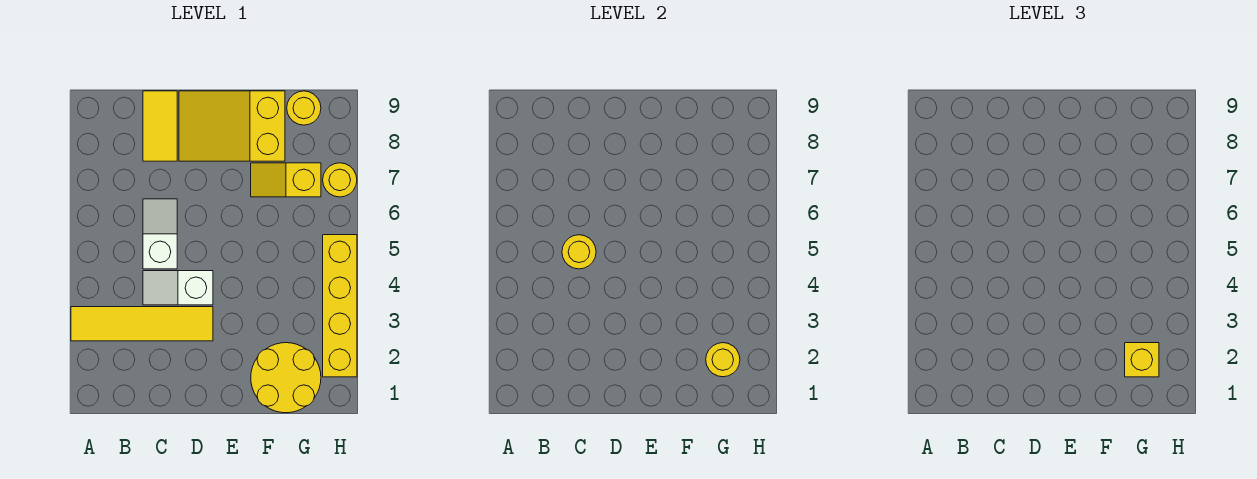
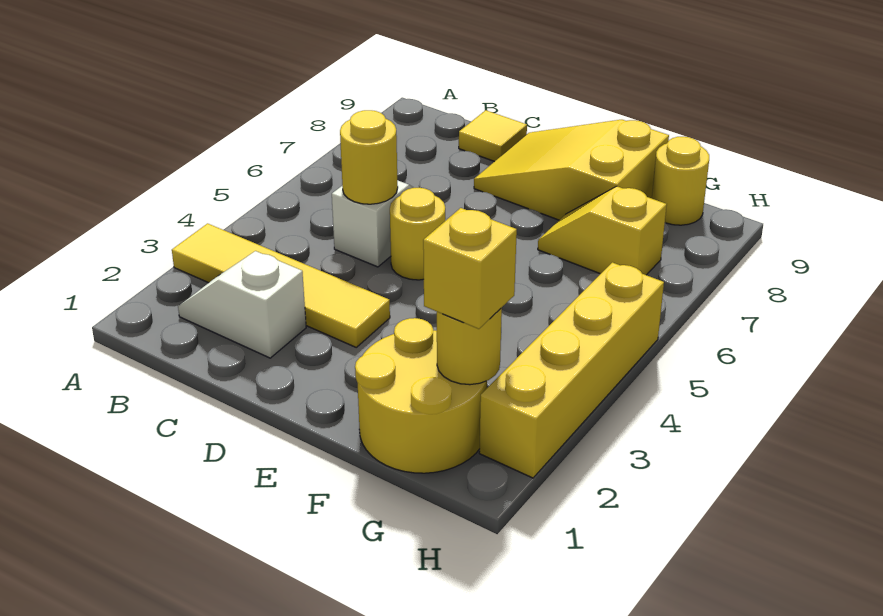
white slope C4:D4 level 1 top D -> white slope B2:C2 level 1 top C
yellow tile C8:C9 level 1 -> yellow tile C9 level 1
yellow round brick H7 level 1 -> yellow round brick D5 level 1

